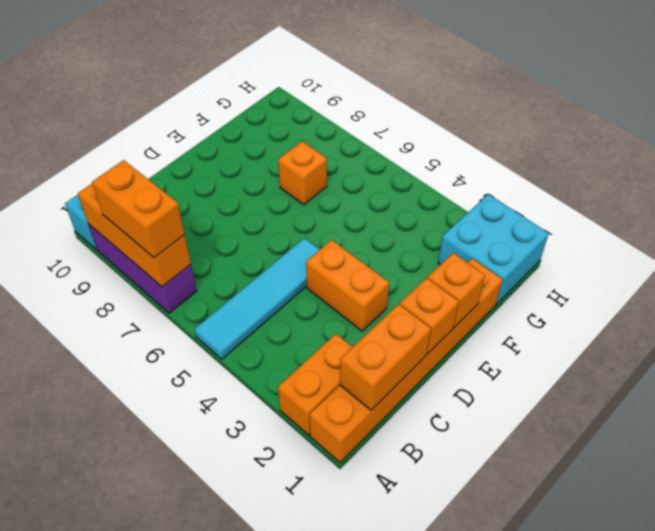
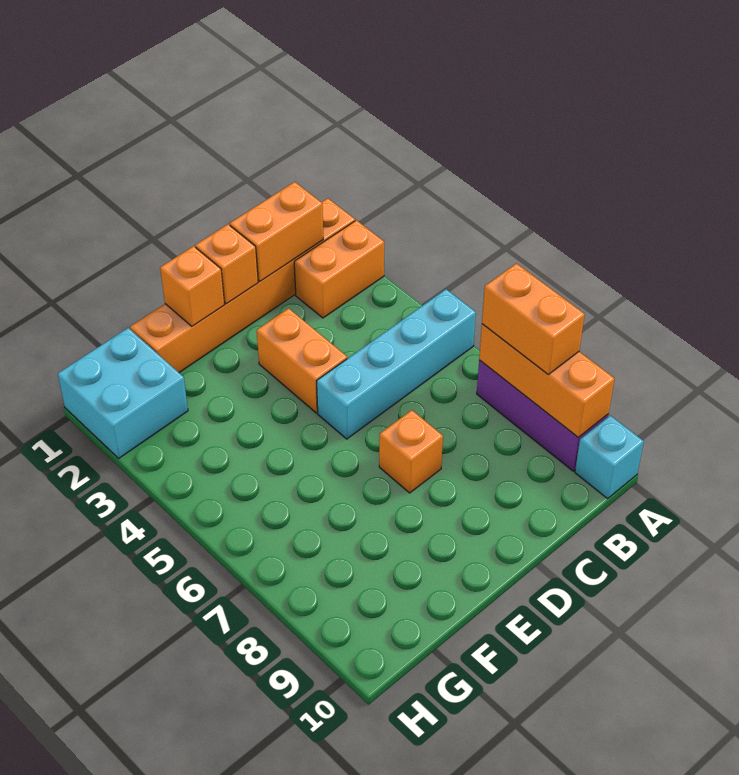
cyan tile A5:D5 level 1 -> cyan brick A5:D5 level 1
orange brick F7 level 1 -> orange brick D7 level 1

